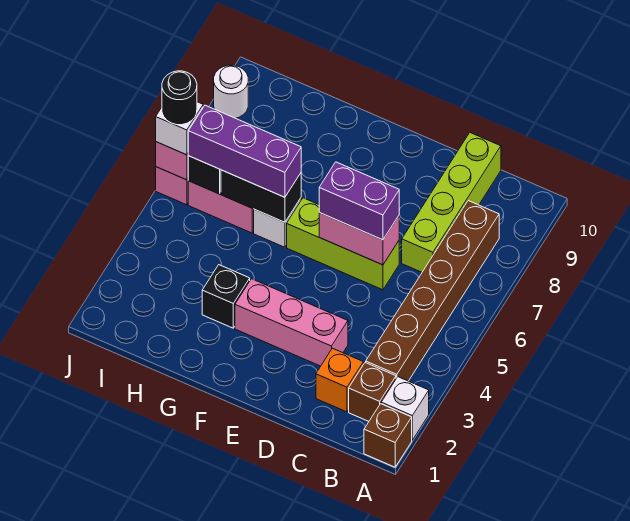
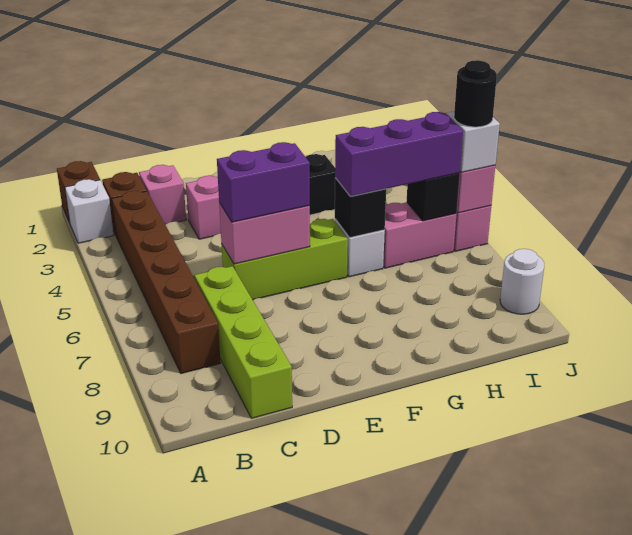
orange brick C2 level 1 -> pink brick C2 level 1
black brick G6:H6 level 2 -> black brick G6 level 2

